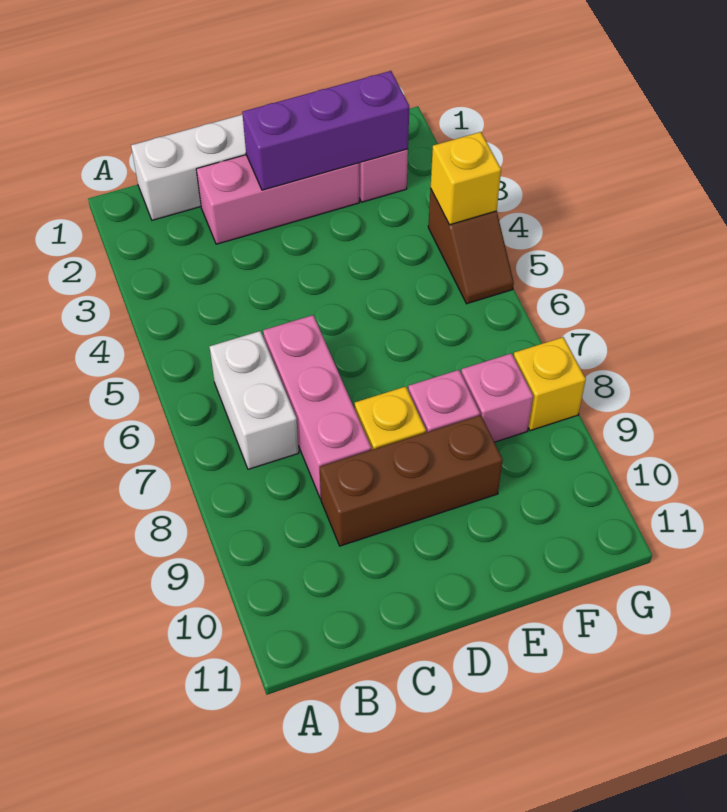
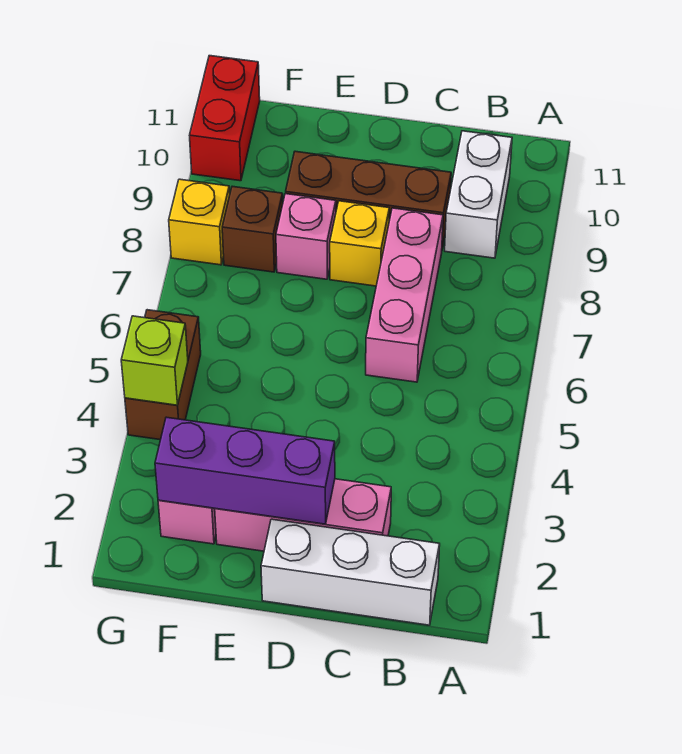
white brick B6:B7 level 1 -> white brick B9:B10 level 1
pink brick F8 level 1 -> brown brick F8 level 1
brown slope G4:G5 level 1 top 4 -> brown brick G4:G5 level 1
yellow brick G4 level 2 -> lime brick G4 level 2
none -> red brick G10:G11 level 1

